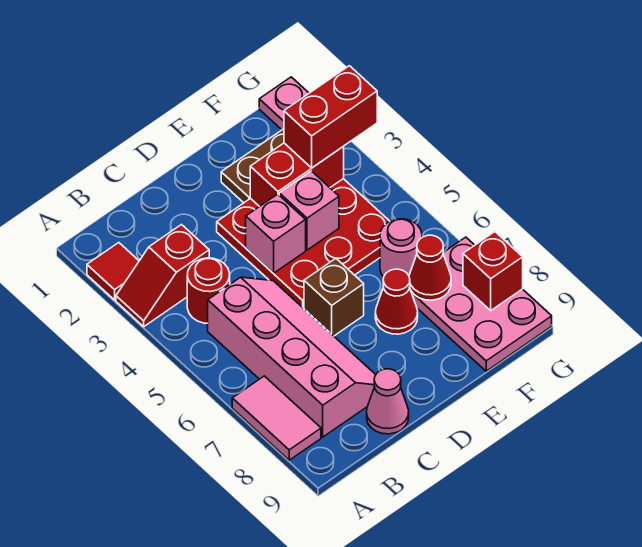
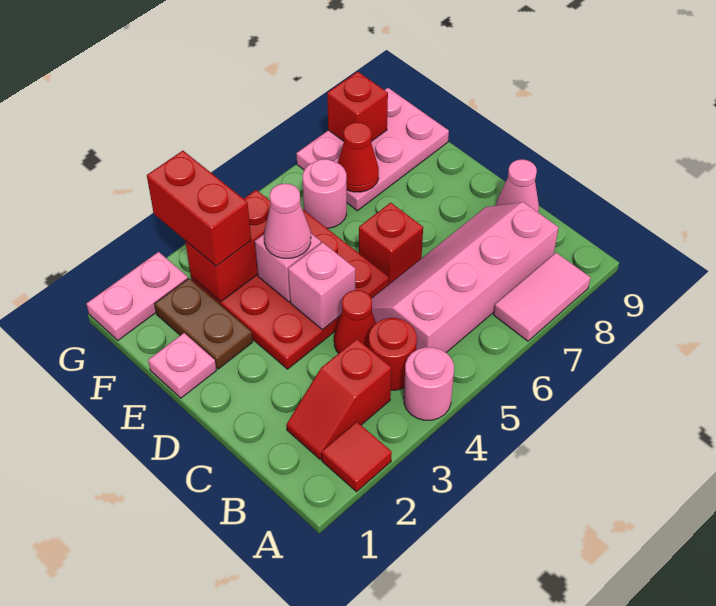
red slope A3:B3 level 1 top B -> red slope B2:B3 level 1 top 3
none -> pink round brick A4 level 1
brown brick D6 level 1 -> red brick D6 level 1
none -> pink plate E1 level 1
red brick E3:F3 level 2 -> red brick F3:F4 level 2
none -> pink cone E4 level 3
red cone E7 level 1 -> red cone C4 level 1

